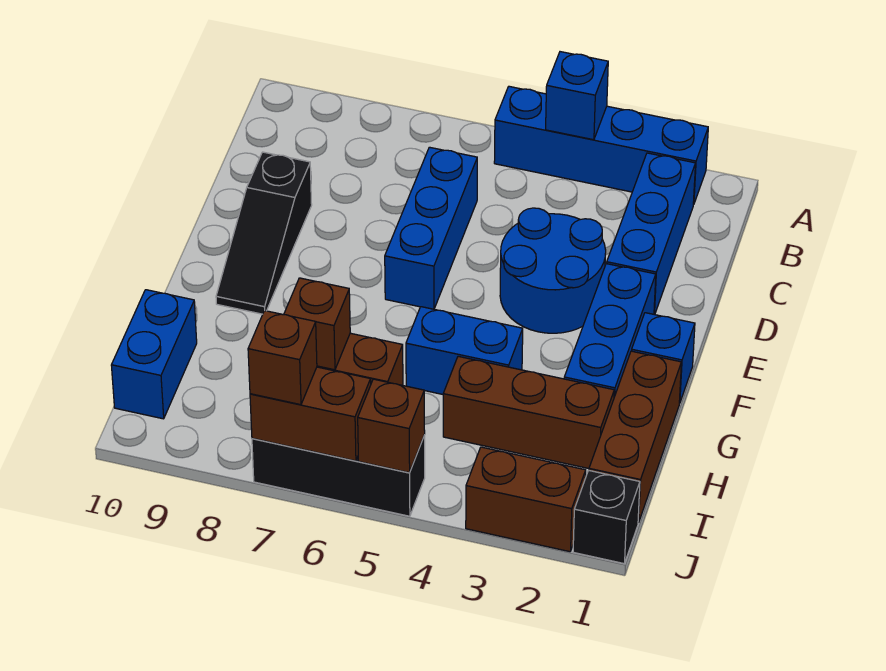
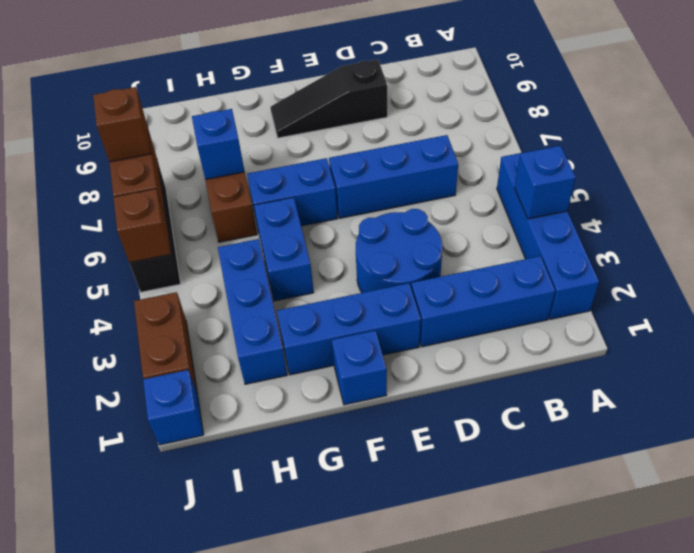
brown brick G1:I1 level 1 -> none
brown brick H2:H4 level 1 -> blue brick H2:H4 level 1
brown brick H7 level 2 -> blue brick H7 level 2
blue brick H10:I10 level 1 -> blue brick F6:G6 level 1
black brick J1 level 1 -> blue brick J1 level 1

